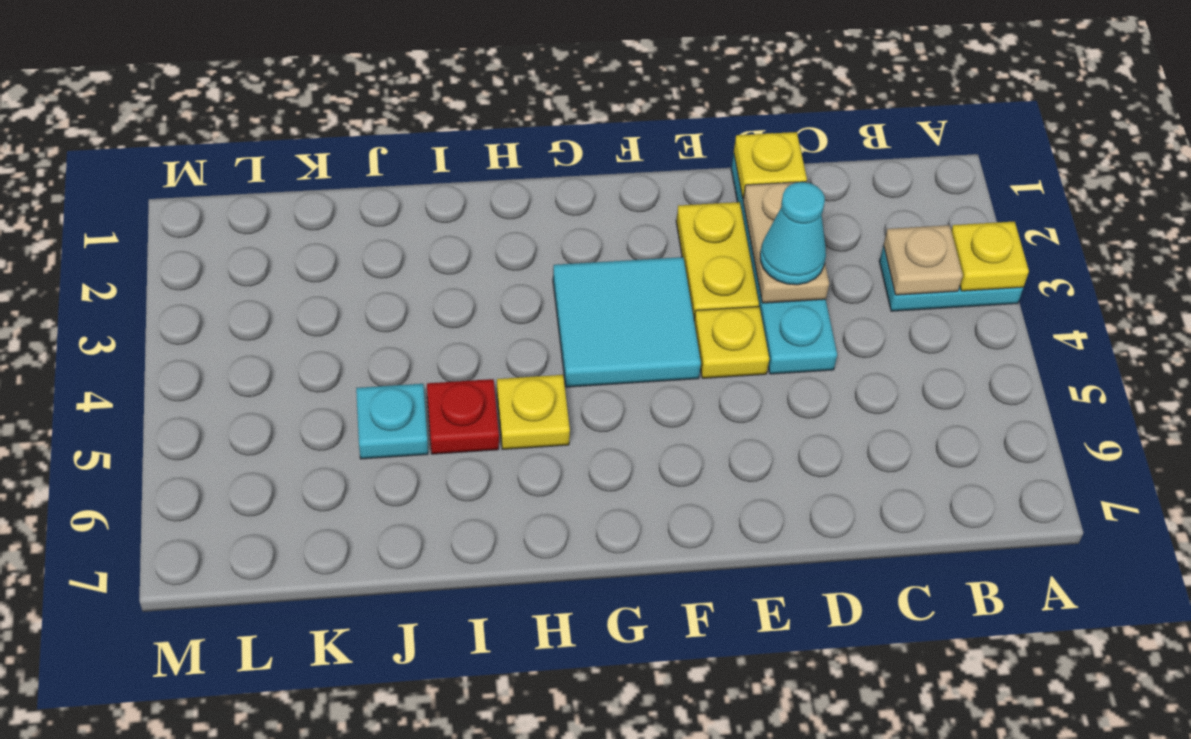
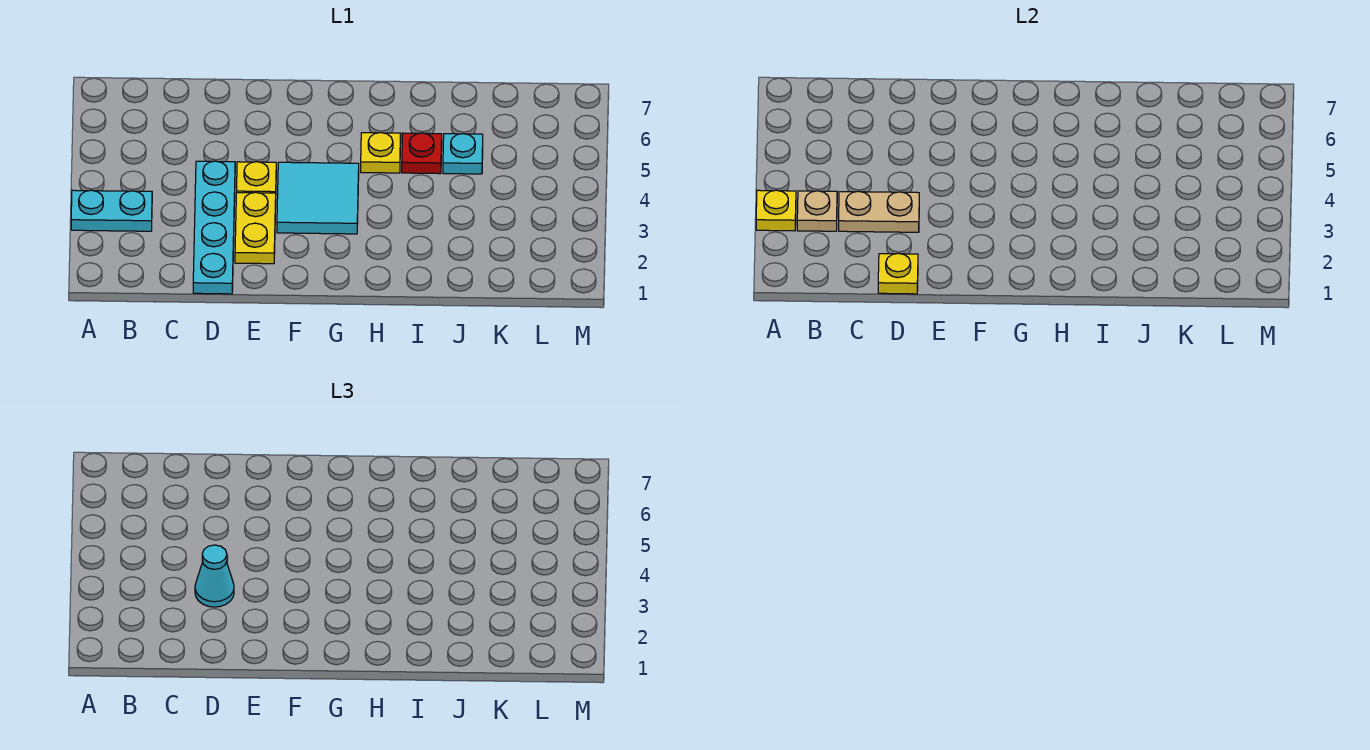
tan plate D2:D3 level 2 -> tan plate C3:D3 level 2

